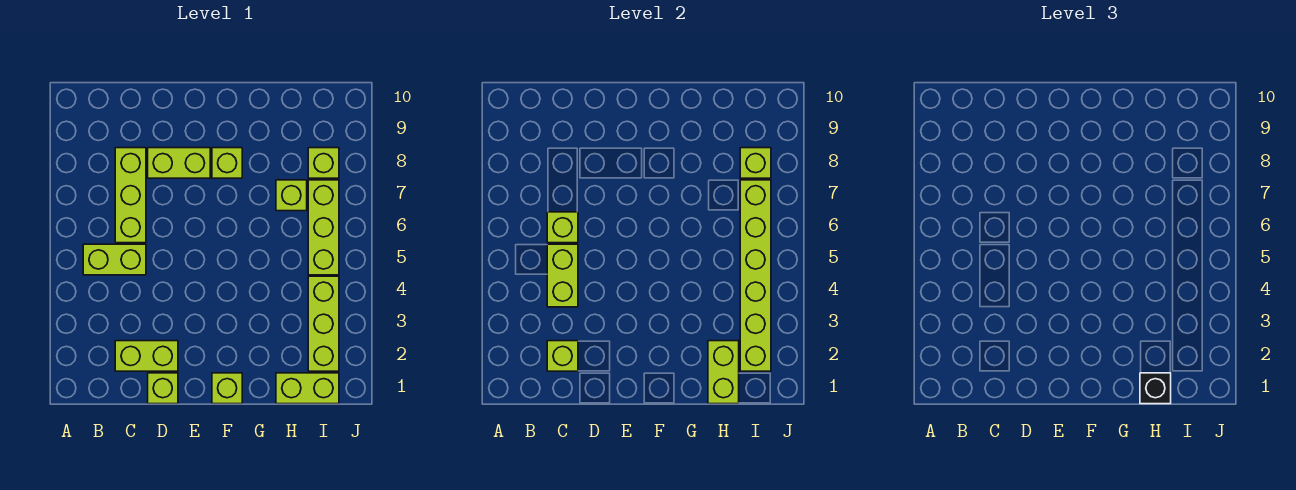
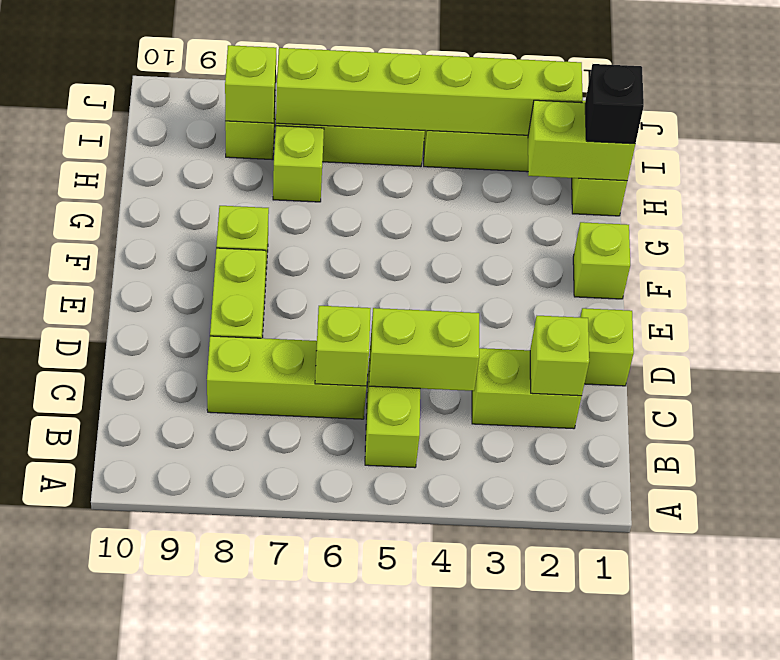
lime brick C2:D2 level 1 -> lime brick C2:C3 level 1

